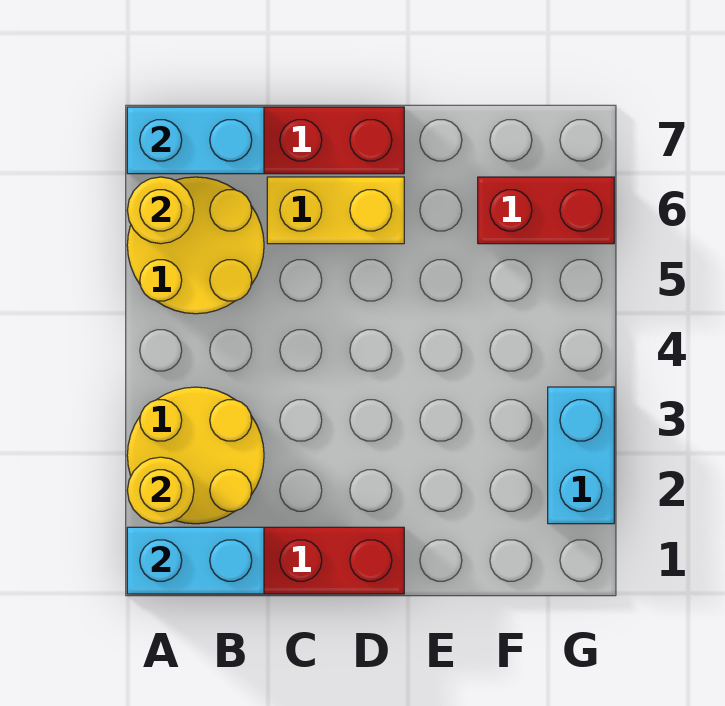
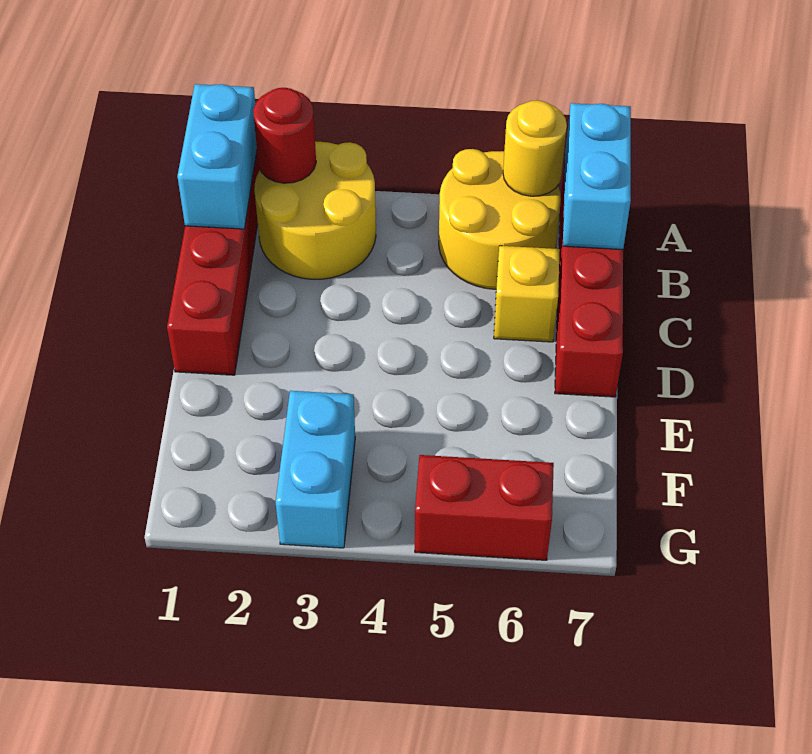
yellow round brick A2 level 2 -> red round brick A2 level 2
yellow brick C6:D6 level 1 -> yellow brick C6 level 1
red brick F6:G6 level 1 -> red brick G5:G6 level 1
cyan brick G2:G3 level 1 -> cyan brick F3:G3 level 1

